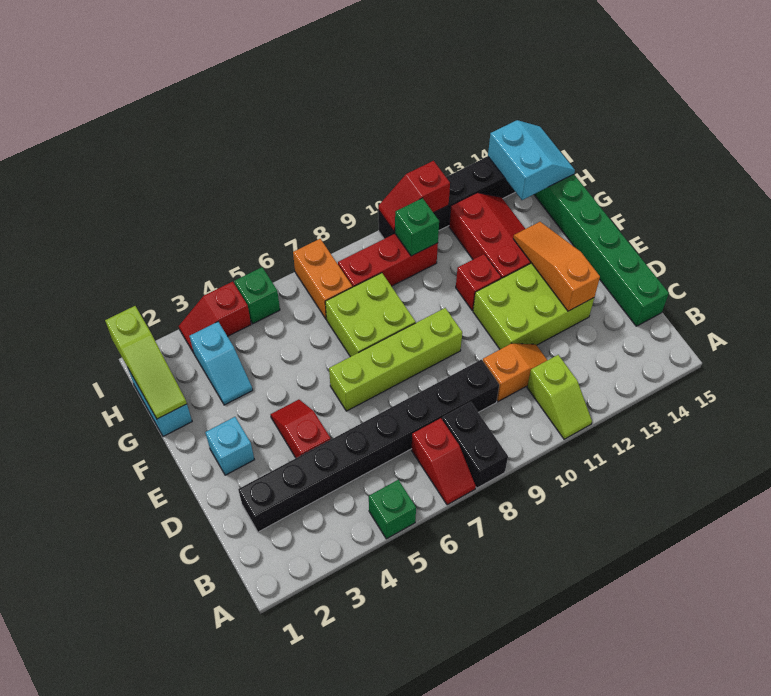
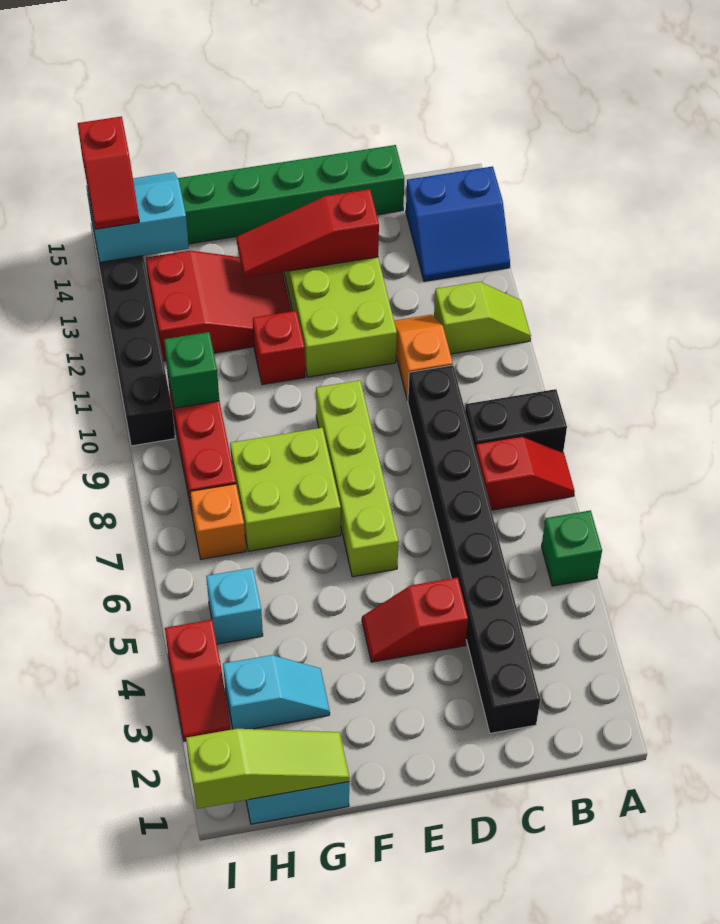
none -> blue slope A13:B14 level 1 top 14
orange slope D13:F13 level 2 top D -> red slope D13:F13 level 2 top D
cyan brick E2 level 1 -> cyan brick H5 level 1
red slope F12:H13 level 1 top 12 -> red slope F12:H13 level 1 top H
orange brick H7:I7 level 1 -> orange brick H7 level 1
green brick I5 level 1 -> none
red slope I10:I11 level 2 top 11 -> red slope I14:I15 level 3 top 15

